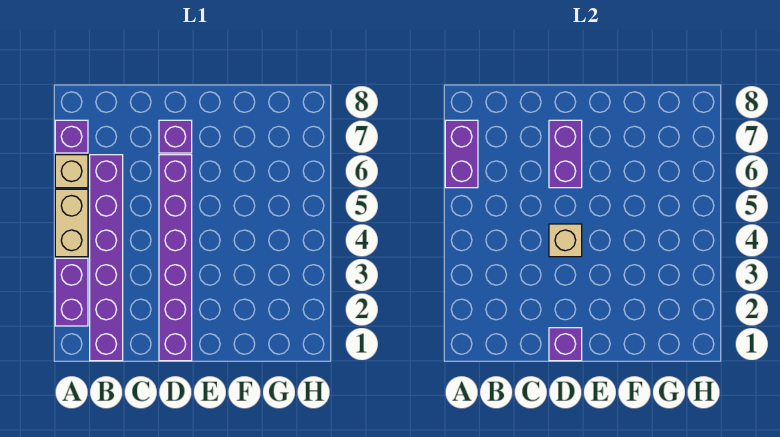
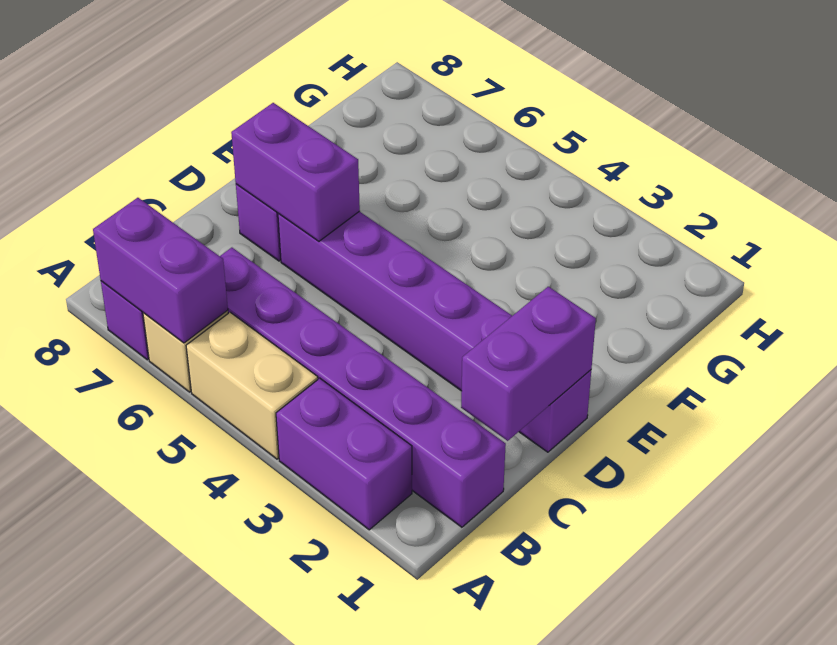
purple brick D1 level 2 -> purple brick C1:D1 level 2
tan brick D4 level 2 -> none

